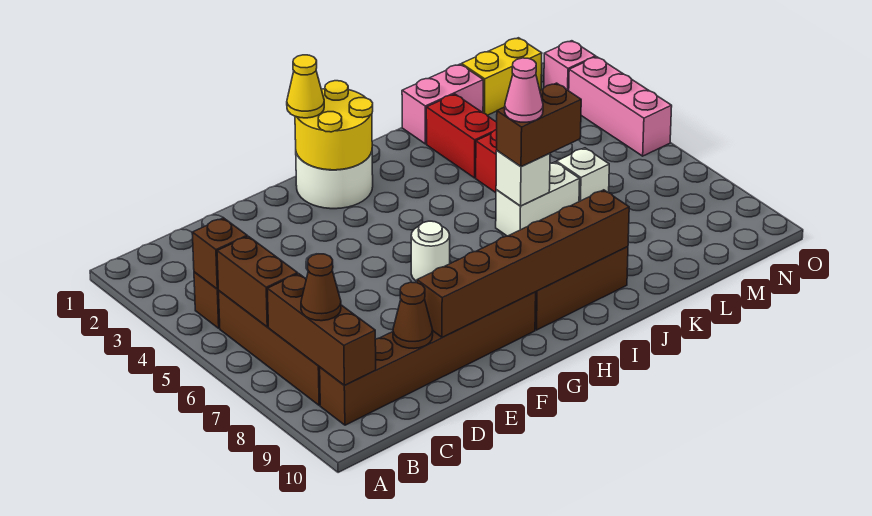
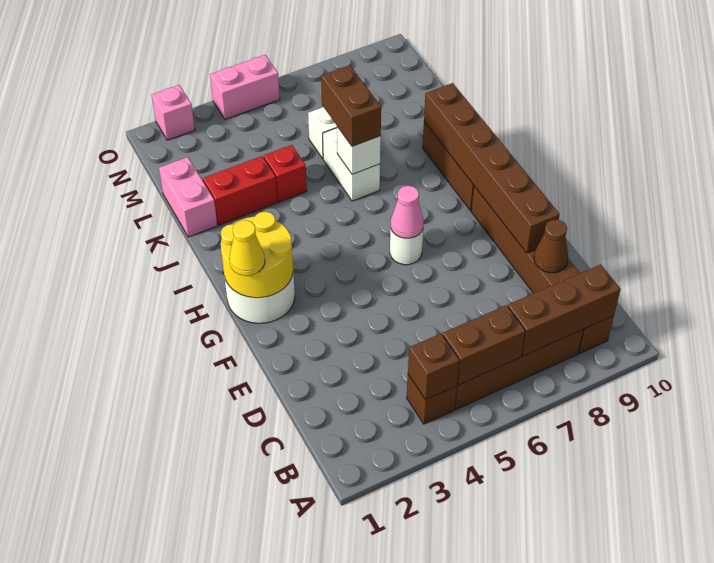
brown cone B8 level 3 -> none
pink cone J6 level 4 -> pink cone G6 level 2
yellow brick M1:N1 level 1 -> none
pink brick O3:O5 level 1 -> pink brick O4:O5 level 1

